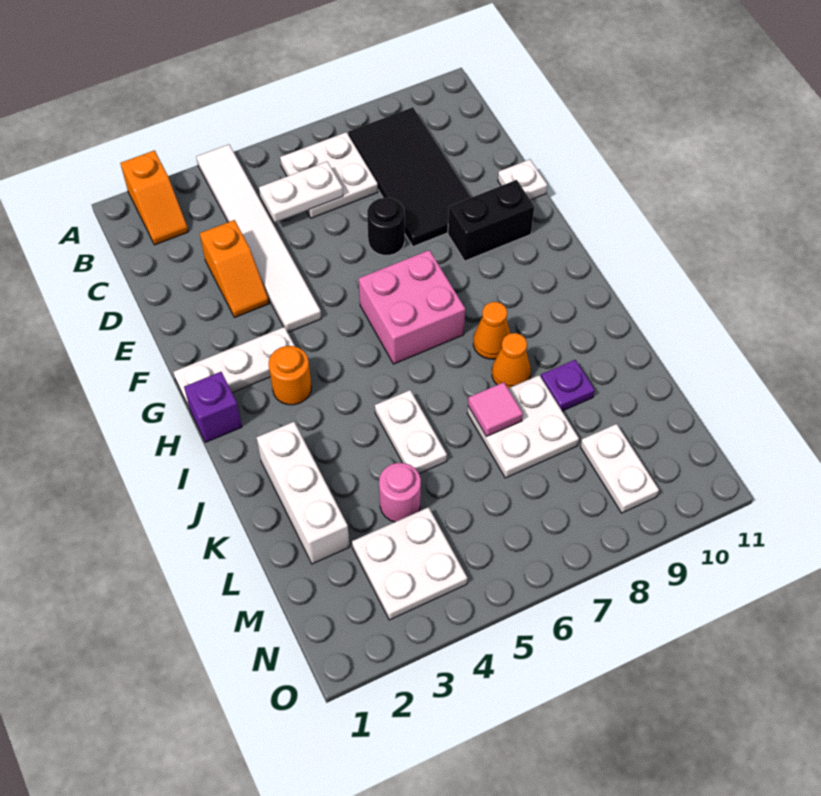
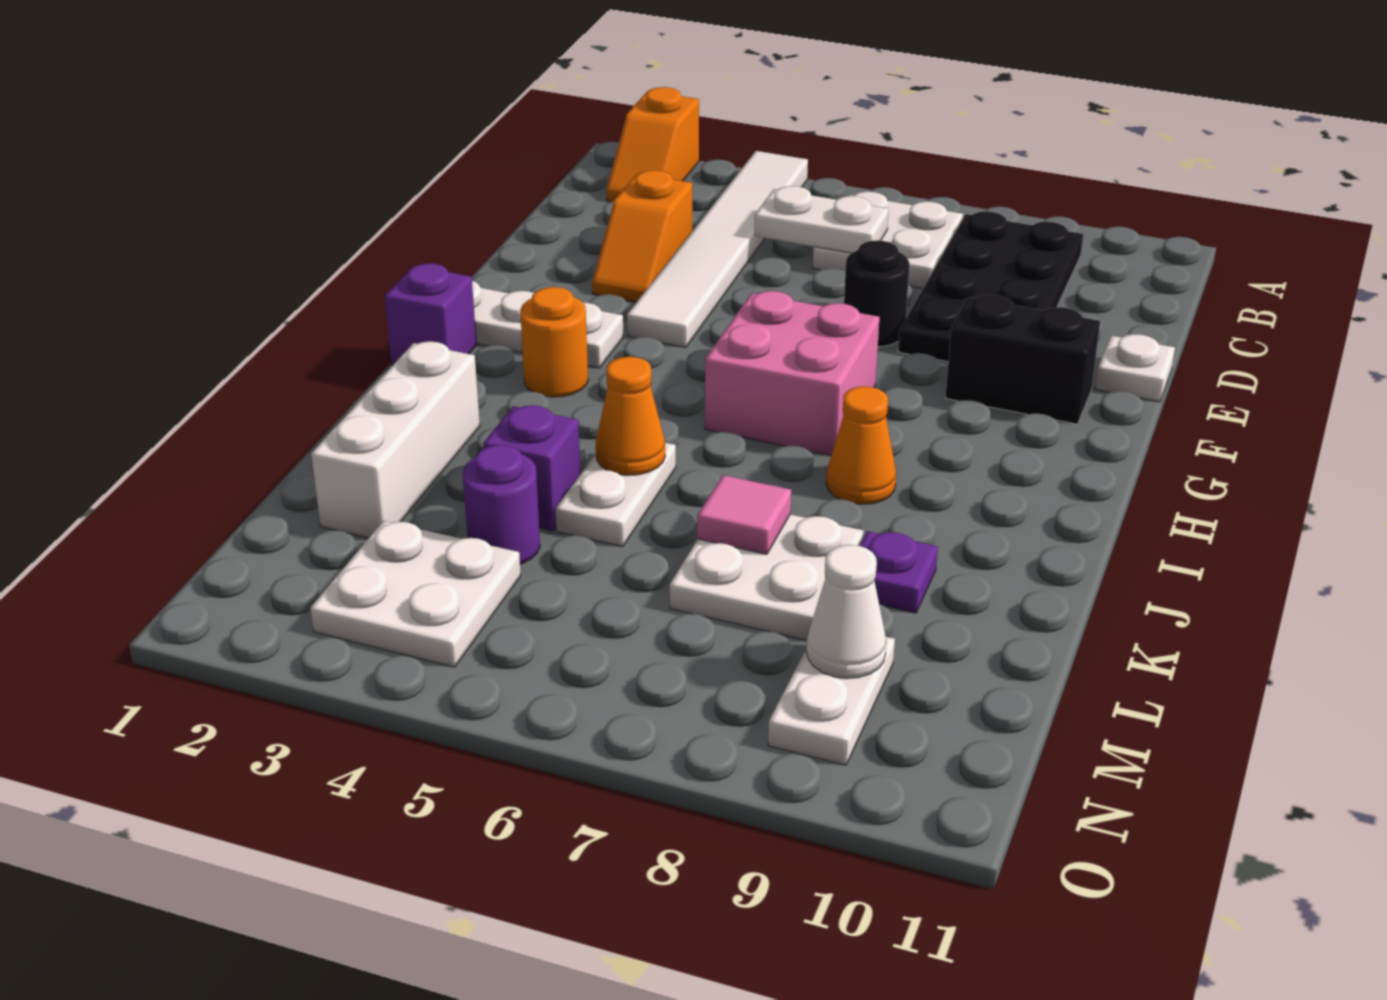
black tile B8:E9 level 1 -> black plate B8:E9 level 1
orange cone J8 level 1 -> orange cone J5 level 2
none -> purple brick K4 level 1
pink round brick L4 level 1 -> purple round brick L4 level 1
none -> white cone M9 level 2

